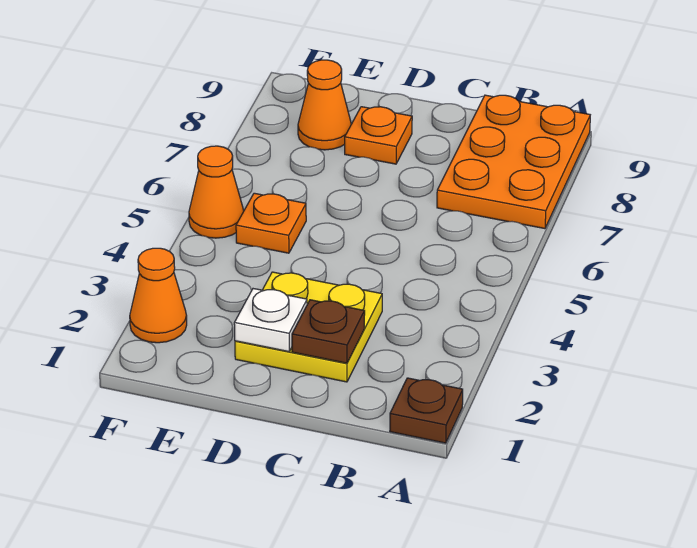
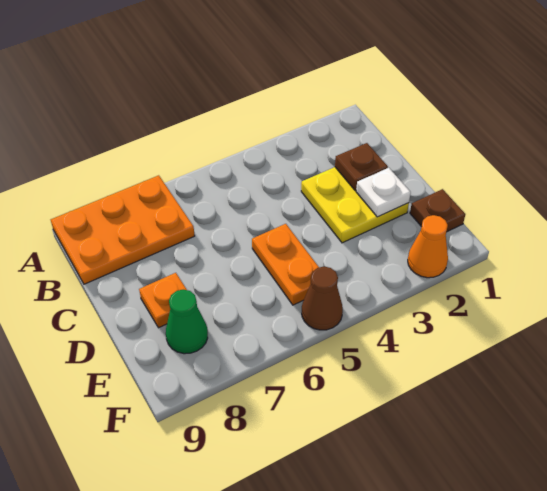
brown plate A1 level 1 -> brown plate E1 level 1
orange plate E5 level 1 -> orange plate D5:E5 level 1
orange cone E8 level 1 -> green cone E8 level 1
orange cone F5 level 1 -> brown cone F5 level 1

